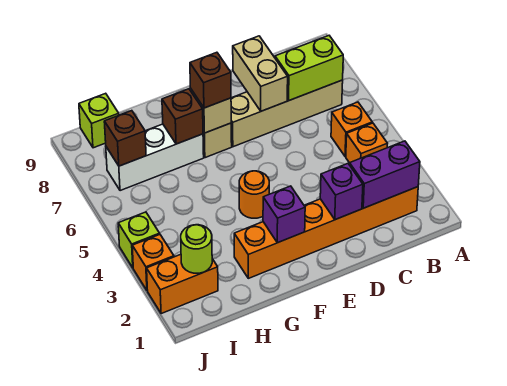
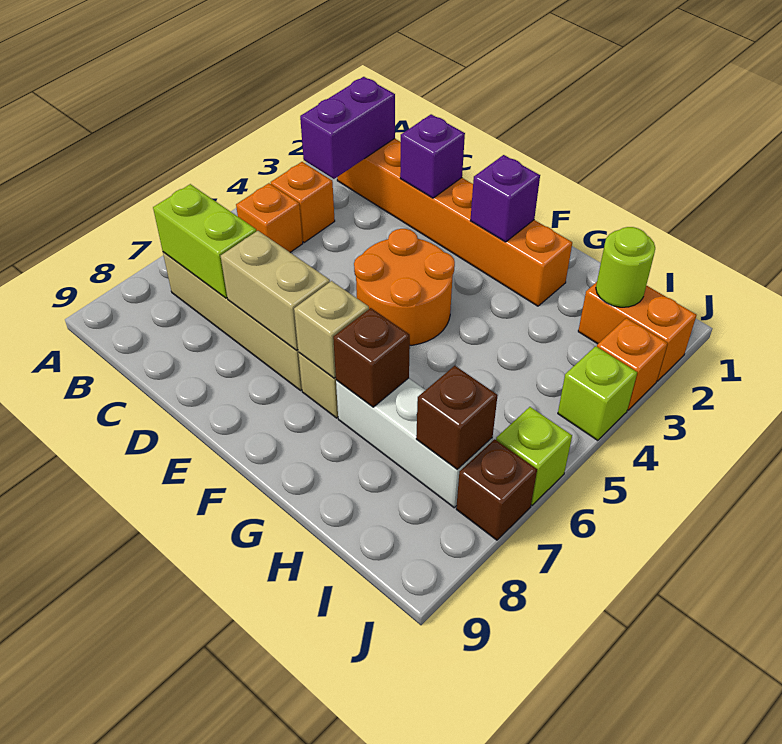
purple brick B2:C2 level 2 -> purple brick B2:B3 level 2
tan brick D7:D8 level 2 -> tan brick D7:E7 level 2
orange round brick F4 level 1 -> orange round brick E4:F5 level 1
brown brick F7 level 3 -> brown brick J7 level 1
lime brick I9 level 1 -> lime brick J6 level 1

